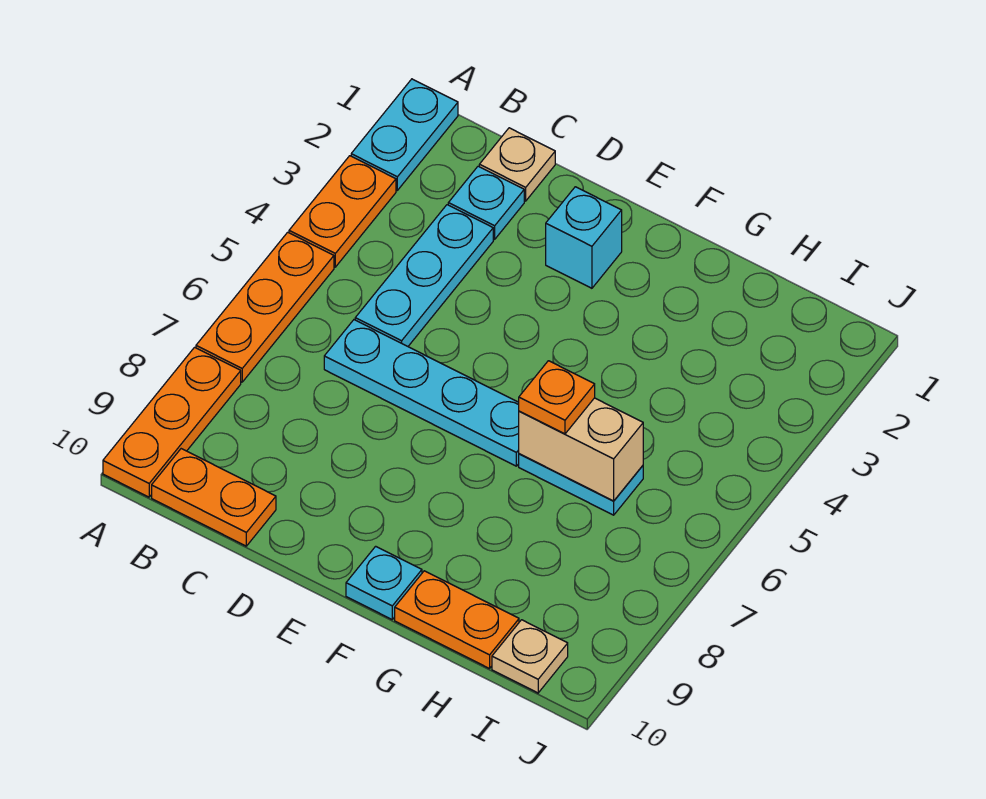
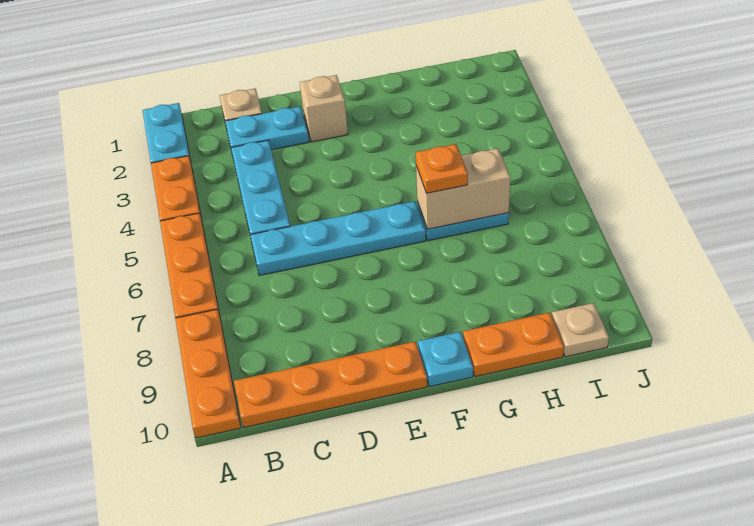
orange plate B10:C10 level 1 -> orange plate B10:E10 level 1
cyan plate C2 level 1 -> cyan plate C2:D2 level 1
cyan brick E2 level 1 -> tan brick E2 level 1

